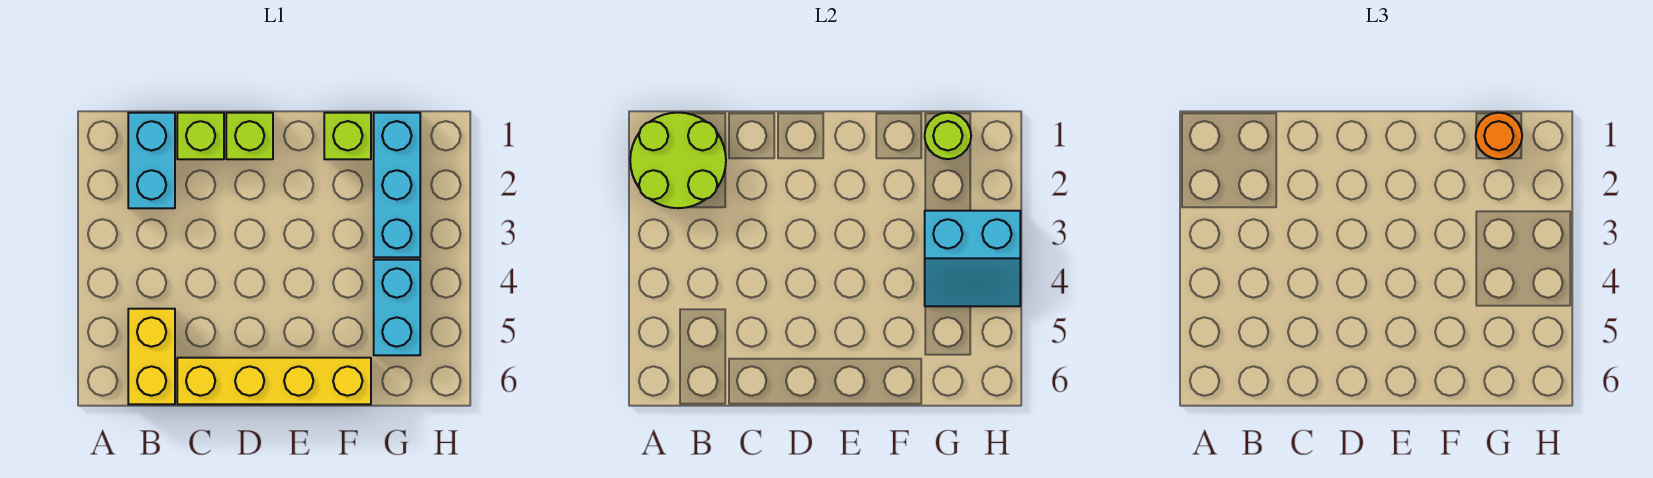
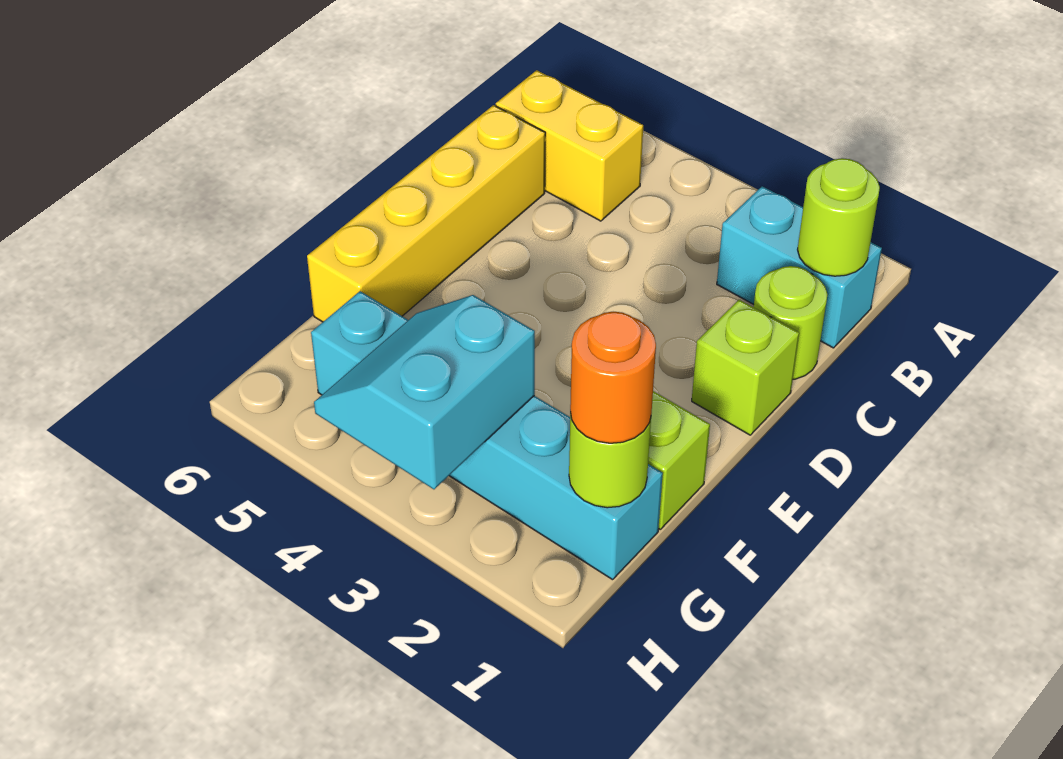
lime round brick A1:B2 level 2 -> lime round brick B1 level 2
lime brick C1 level 1 -> lime round brick C1 level 1

